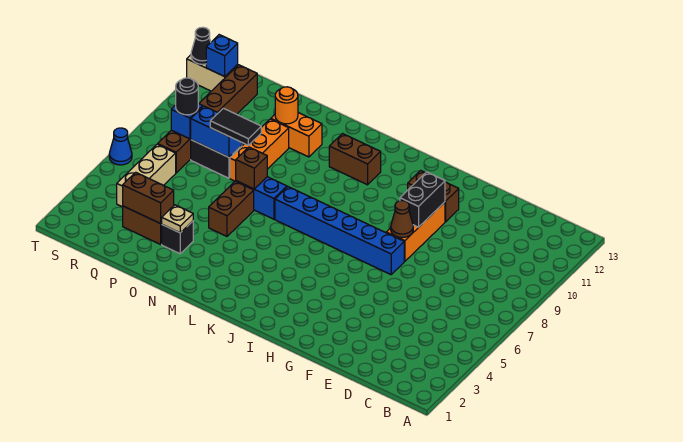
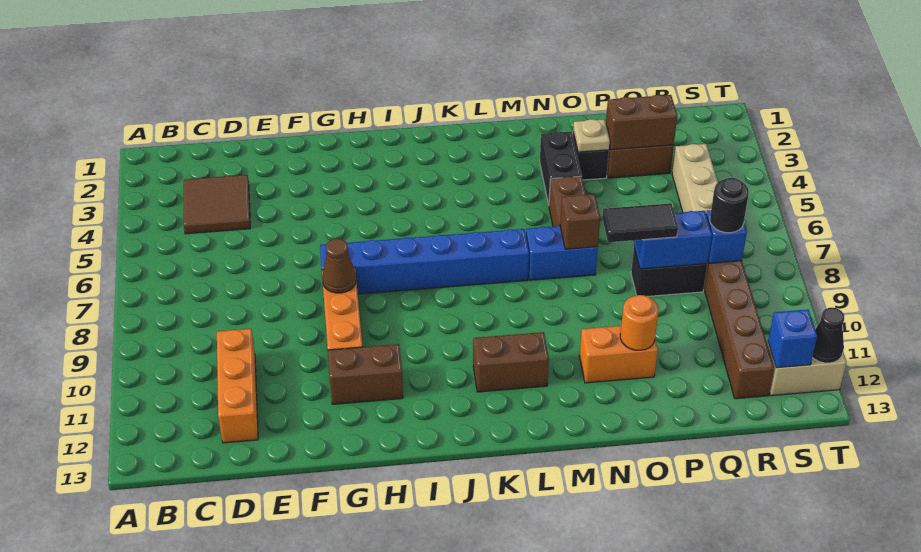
none -> brown tile C3:D4 level 1
black brick G9:G10 level 2 -> black brick N3:N4 level 1
orange brick O8:O10 level 1 -> orange brick D10:D12 level 1
blue cone T6 level 1 -> none

